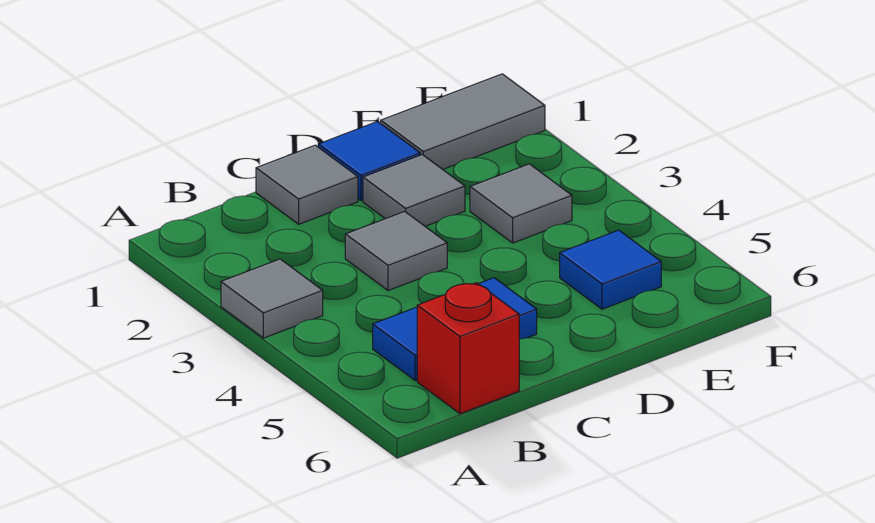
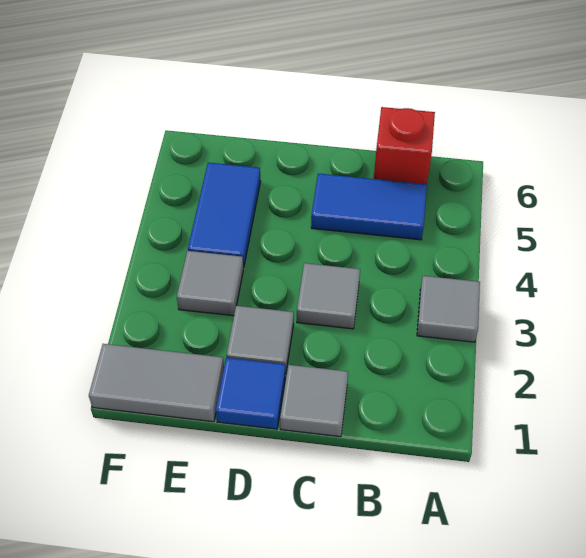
blue tile E5 level 1 -> blue tile E4:E5 level 1

